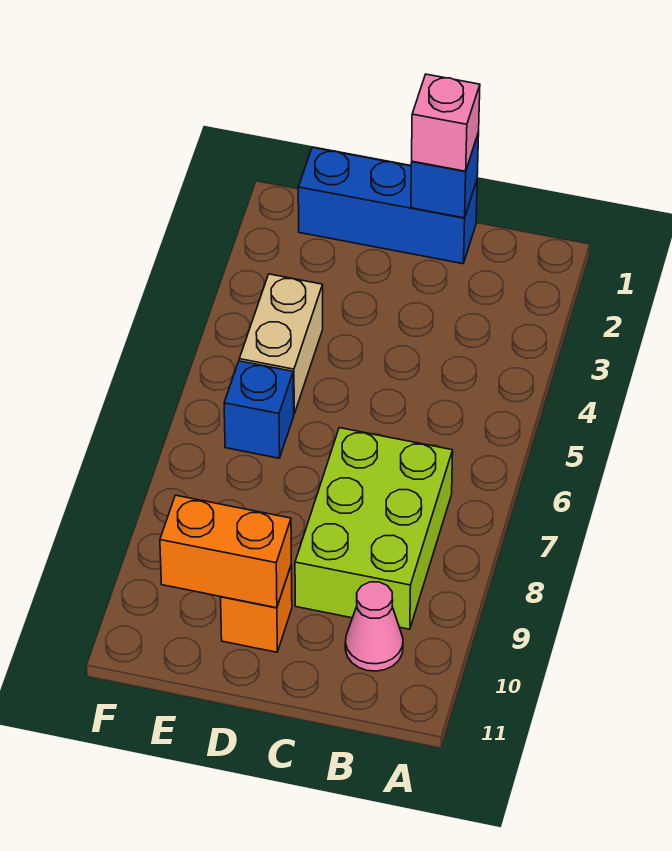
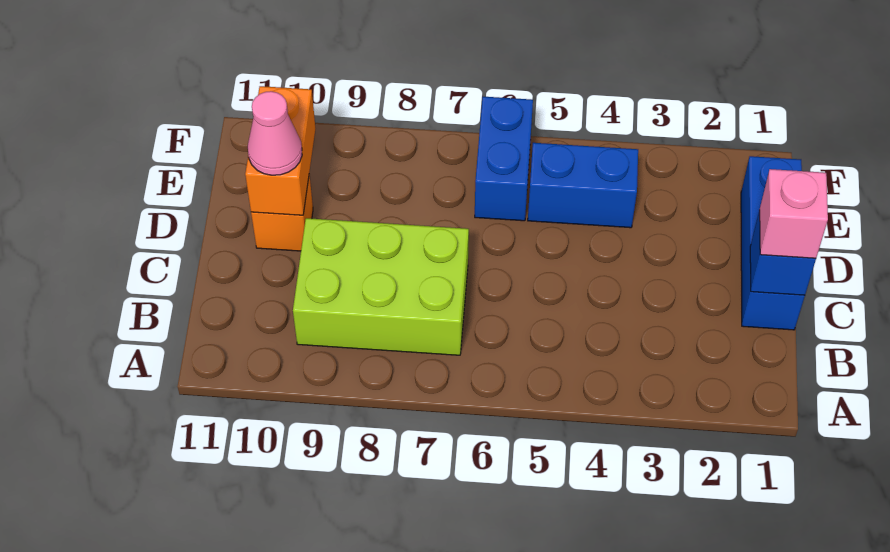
pink cone B10 level 1 -> pink cone D10 level 3
tan brick E4:E5 level 1 -> blue brick E4:E5 level 1
blue brick E6 level 1 -> blue brick E6:F6 level 1

